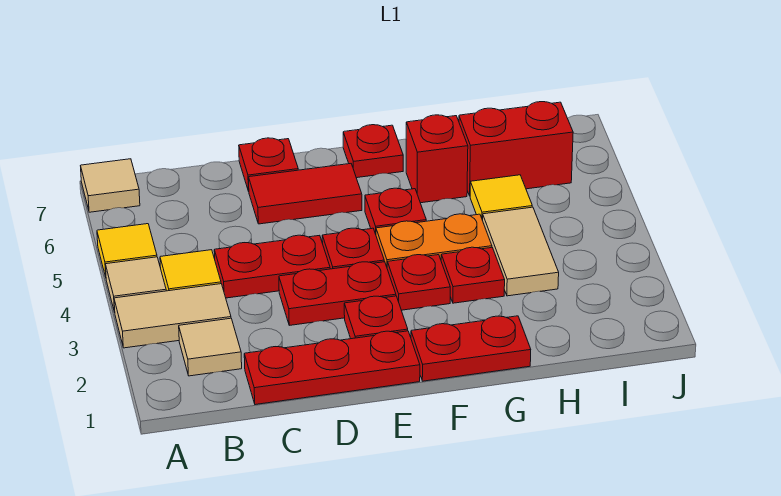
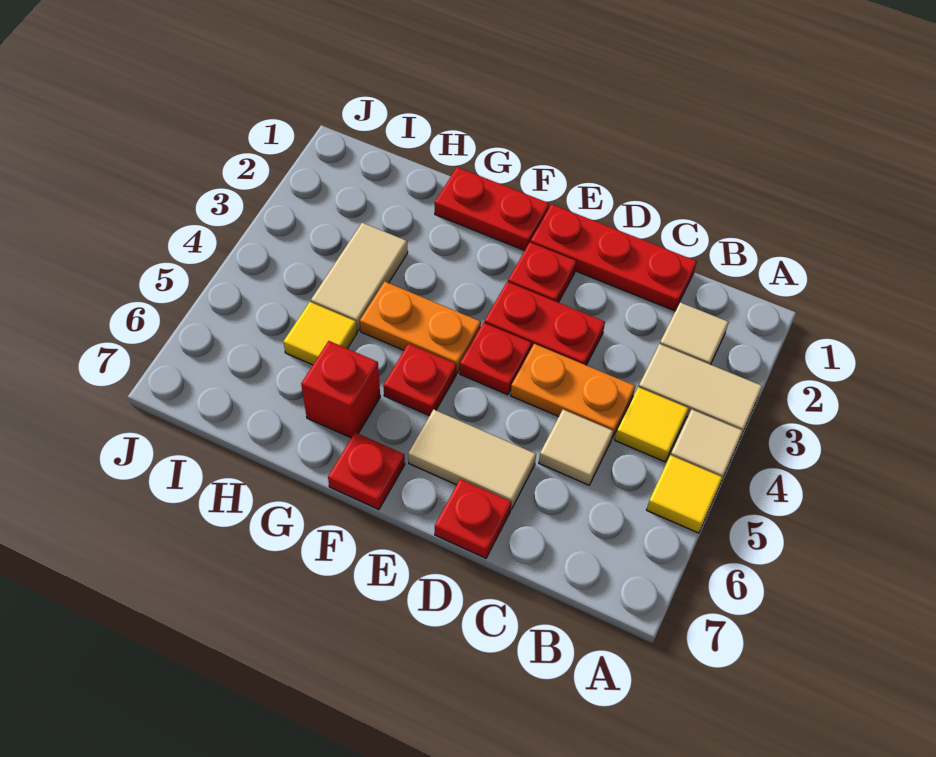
tan tile A7 level 1 -> tan tile C5 level 1
red plate C4:D4 level 1 -> orange plate C4:D4 level 1
red tile D6:E6 level 1 -> tan tile D6:E6 level 1
red plate F3 level 1 -> none
red plate G3 level 1 -> none
red brick H6:I6 level 1 -> none

